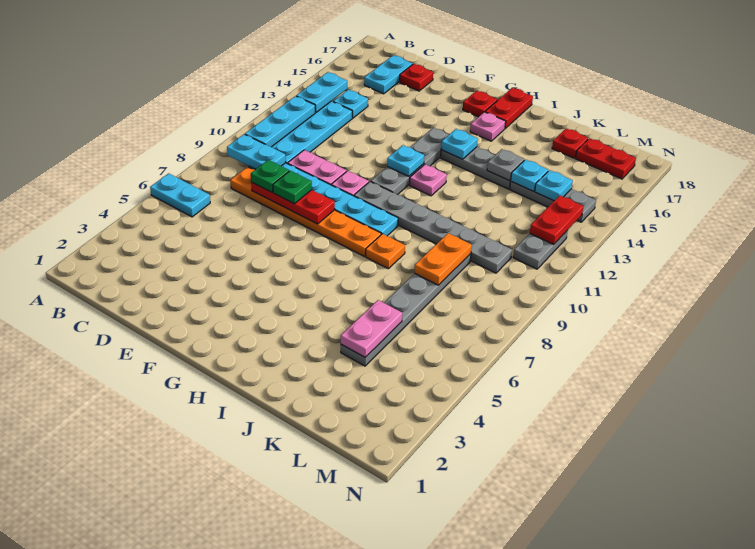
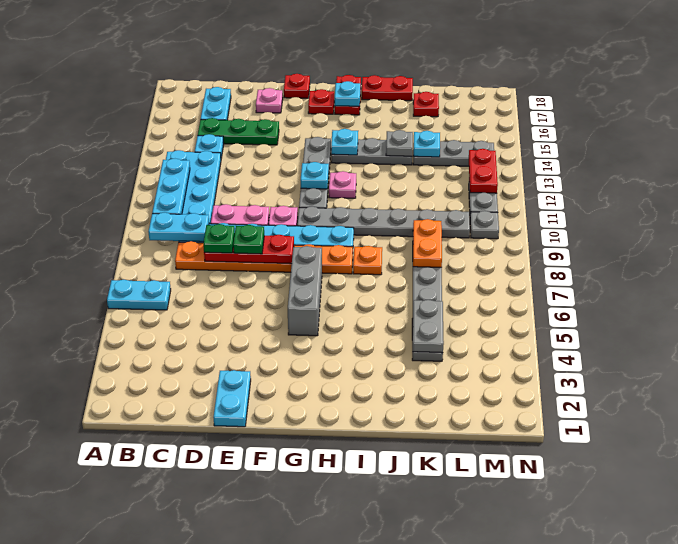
cyan plate B13:B14 level 2 -> cyan plate E1:E2 level 1
none -> green plate C15:E15 level 1
red plate D17 level 1 -> red plate F18 level 1
none -> grey brick G5:G7 level 1
pink plate H16 level 1 -> pink plate E17 level 1
pink plate K4:K5 level 2 -> grey plate K4:K5 level 2
cyan plate L14 level 2 -> cyan plate H17 level 2
red plate L17:M17 level 1 -> red plate I18:J18 level 1
none -> grey plate M10 level 1

